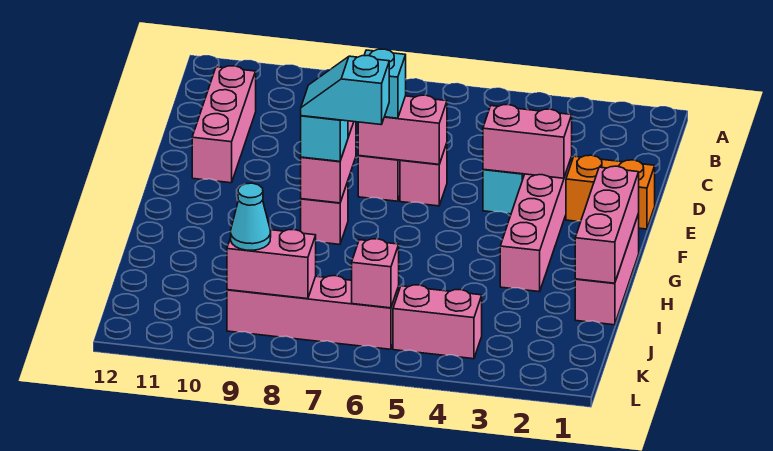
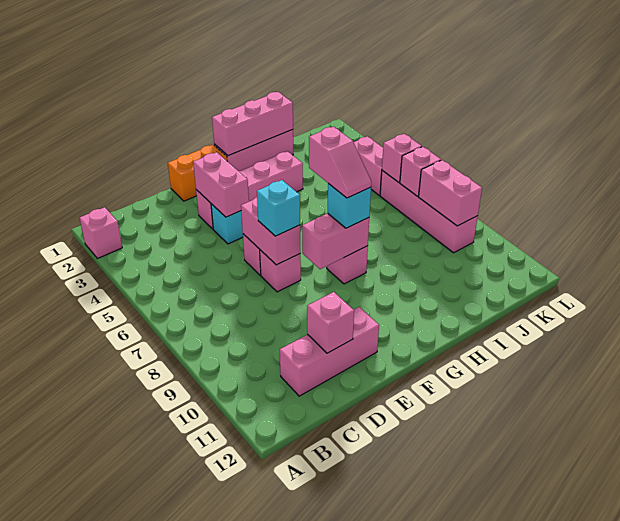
none -> pink brick A2 level 1
none -> pink brick D11 level 2
orange brick E1:E2 level 1 -> orange brick E1:F1 level 1
cyan slope G7:G8 level 4 top 7 -> pink slope G7:G8 level 4 top 7
none -> pink brick K7 level 2
cyan cone K9 level 3 -> none

